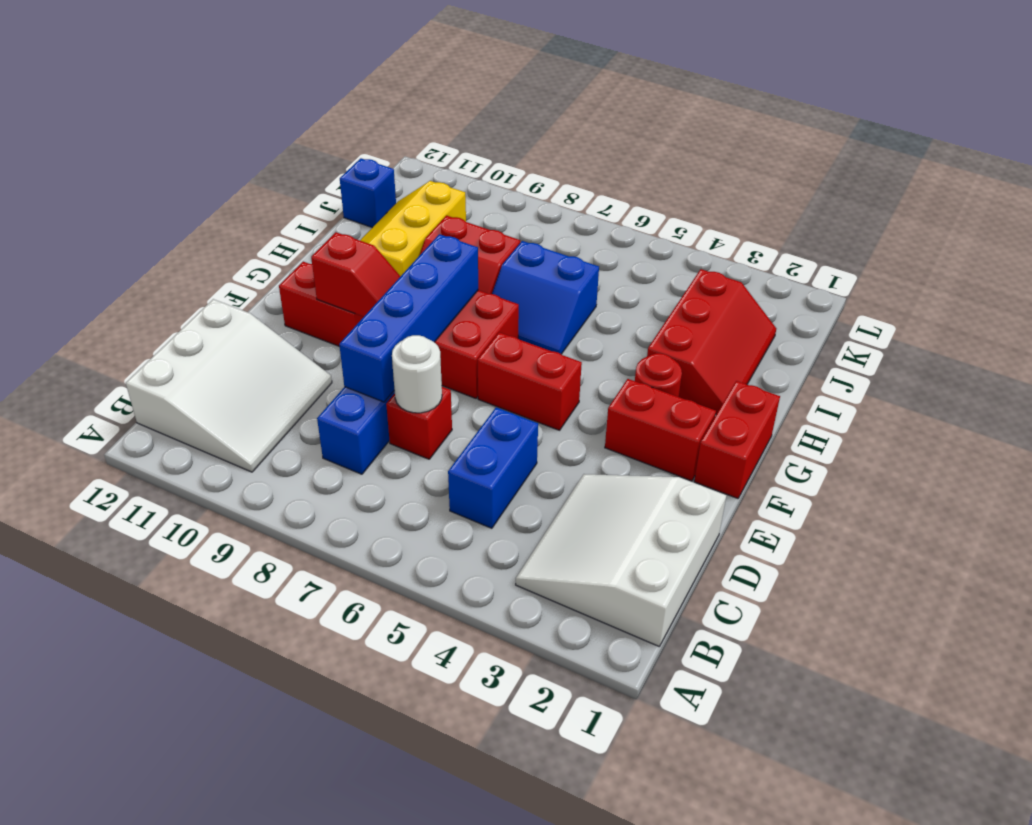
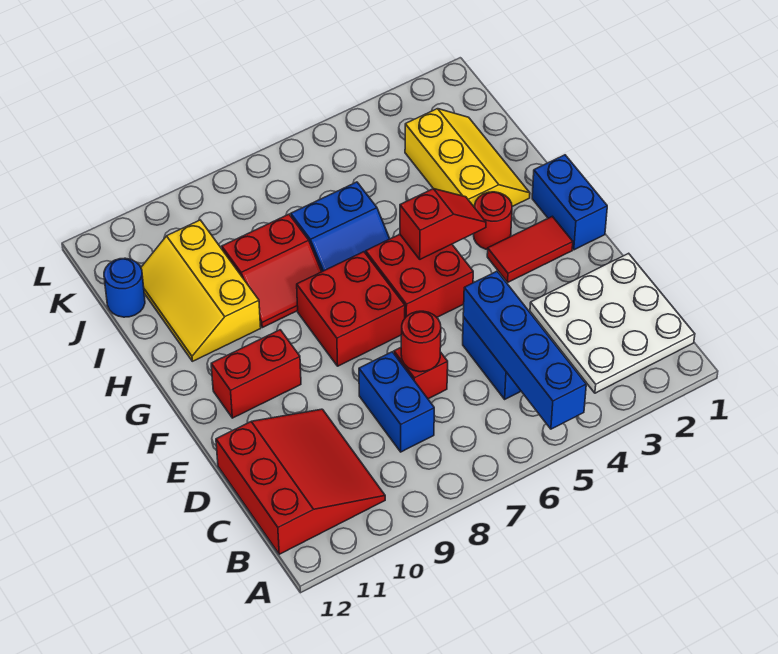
white slope B1:D3 level 1 top 1 -> white plate B1:D3 level 1
white slope B10:D12 level 1 top 12 -> red slope B10:D12 level 1 top 12
white round brick D7 level 2 -> red round brick D7 level 2
blue brick D8:G8 level 2 -> blue brick A5:D5 level 2
red brick F1:G1 level 1 -> blue brick F1:G1 level 1
red brick F2:F3 level 1 -> red tile F2:F3 level 1
red brick F5:F6 level 1 -> red brick F5:G6 level 1
red slope F9:F10 level 2 top 10 -> red slope G4:G5 level 2 top 5
red slope H2:J3 level 1 top 3 -> yellow slope H2:J3 level 1 top 3
blue brick J12 level 1 -> blue round brick J12 level 1

